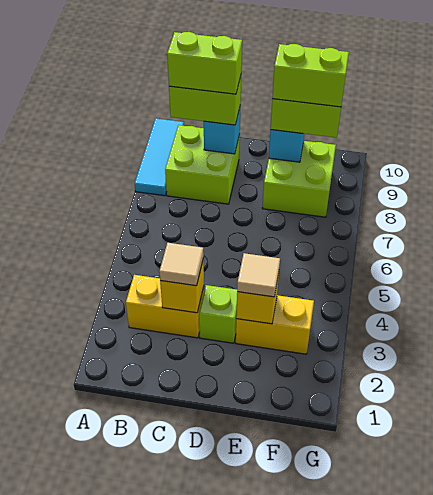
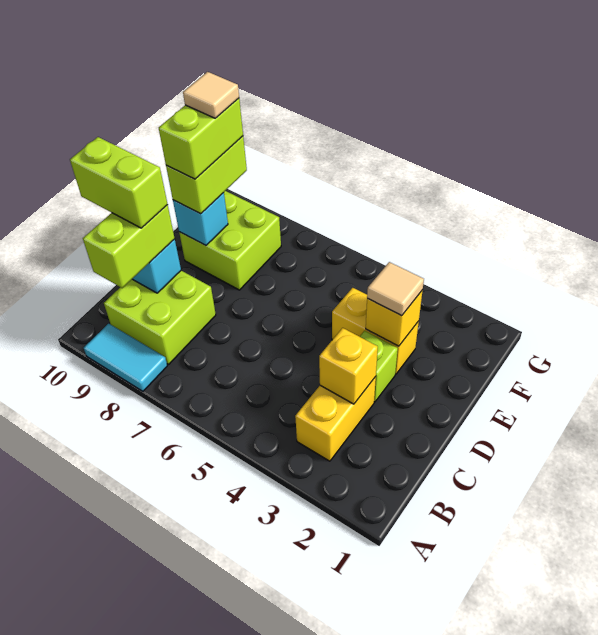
cyan tile A8:A10 level 1 -> cyan tile A8:A9 level 1
lime brick B9:C9 level 4 -> lime brick C9:C10 level 4
tan tile C3 level 3 -> tan tile F9 level 5
yellow brick E3:F3 level 1 -> yellow brick E3:E4 level 1

